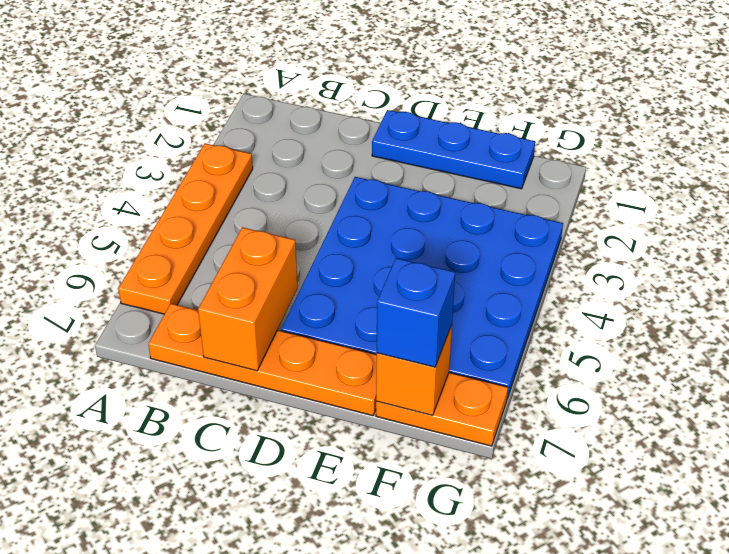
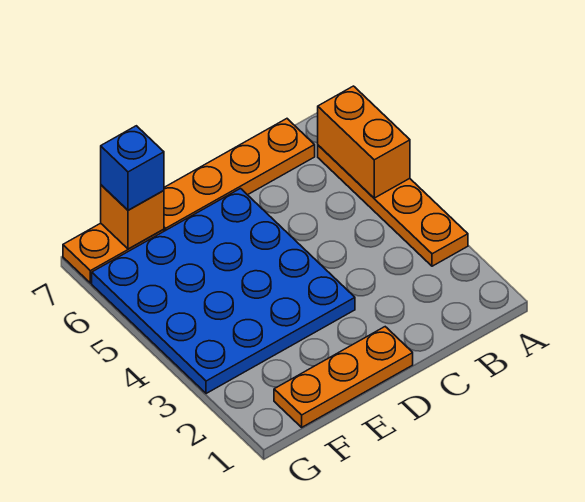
orange brick C6:C7 level 2 -> orange brick A5:A6 level 2
blue plate D1:F1 level 1 -> orange plate D1:F1 level 1

